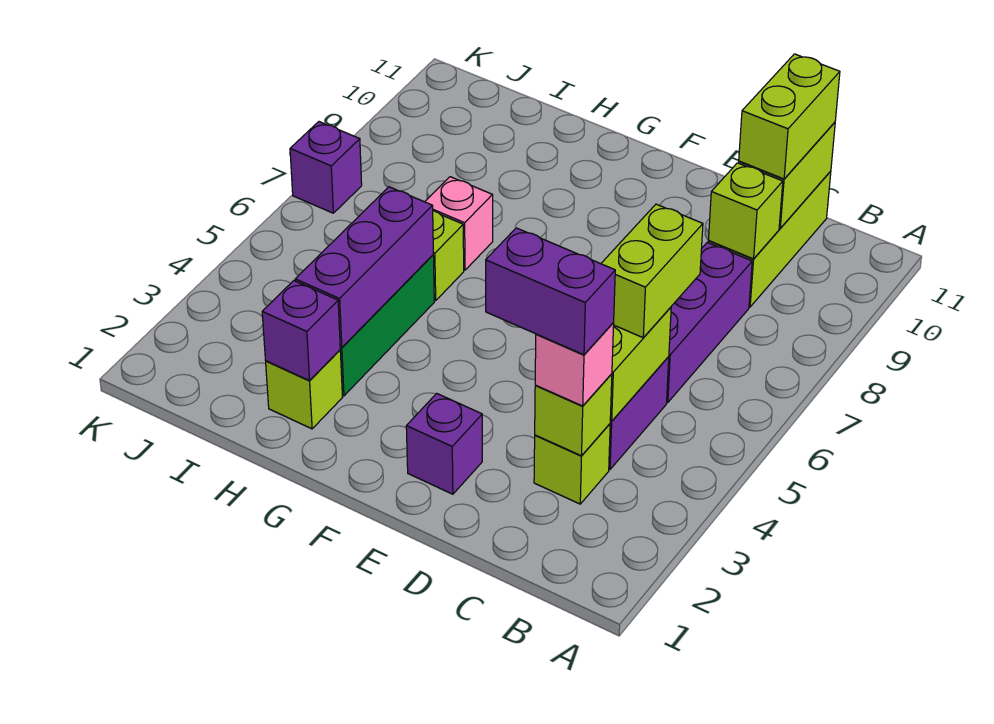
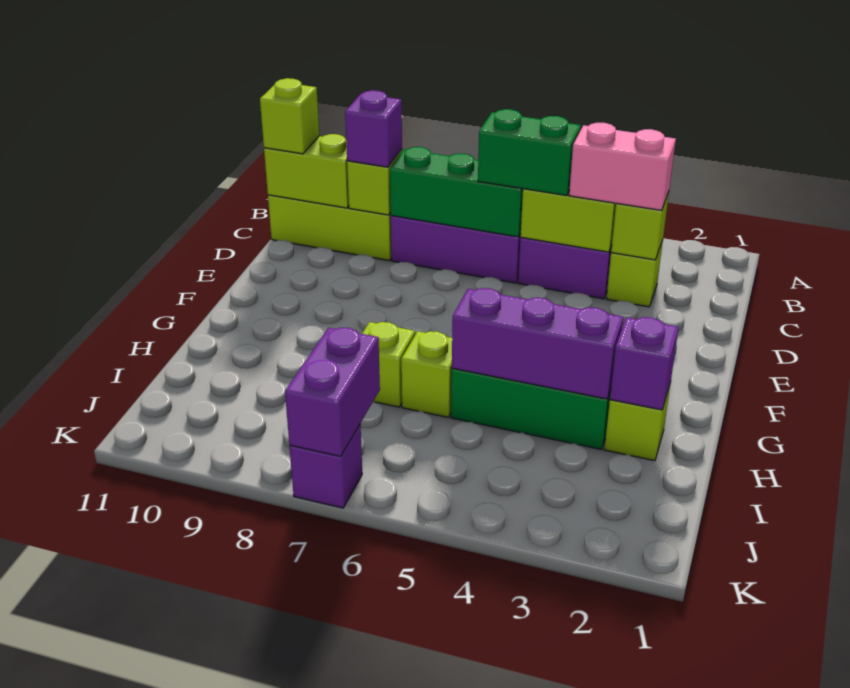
pink brick C3 level 3 -> pink brick C3:C4 level 3
purple brick C3:D3 level 4 -> purple brick J7:K7 level 2
lime brick C5:C6 level 3 -> green brick C5:C6 level 3
none -> green brick C6:C8 level 2
lime brick C10:C11 level 3 -> lime brick C11 level 3
purple brick E2 level 1 -> purple brick C9 level 3
pink brick H7 level 1 -> lime brick H7 level 1

